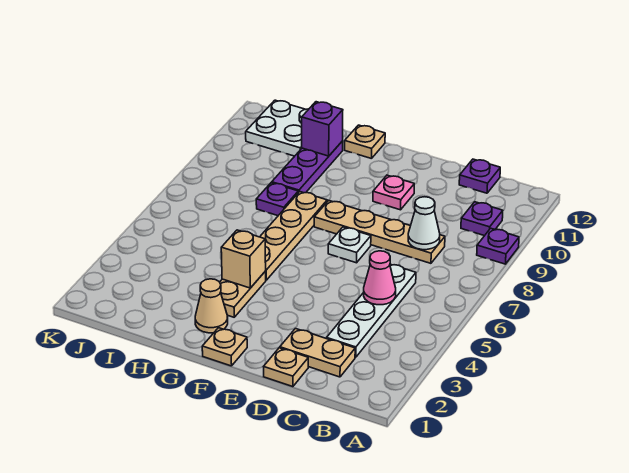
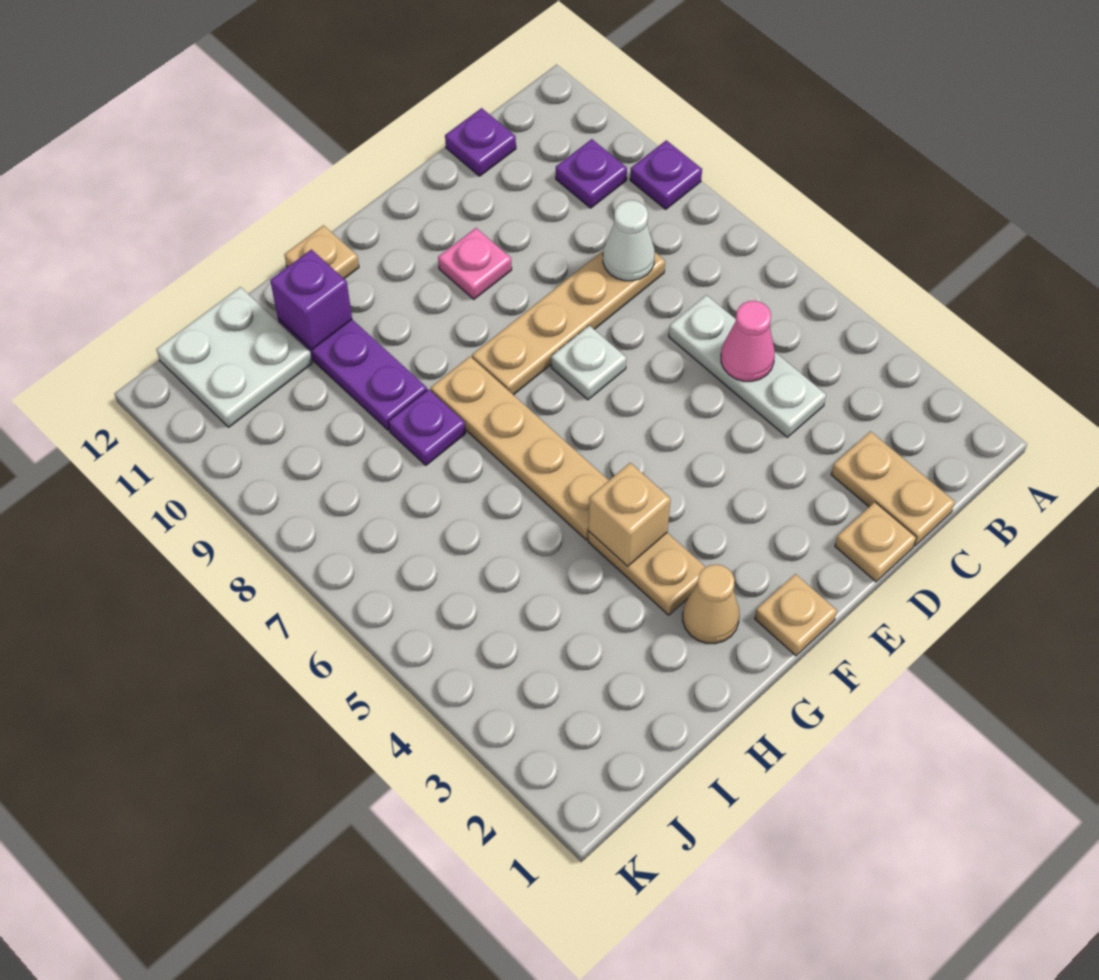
tan plate C2:D2 level 1 -> tan plate C1:C2 level 1
white plate C3:C6 level 1 -> white plate C4:C6 level 1

